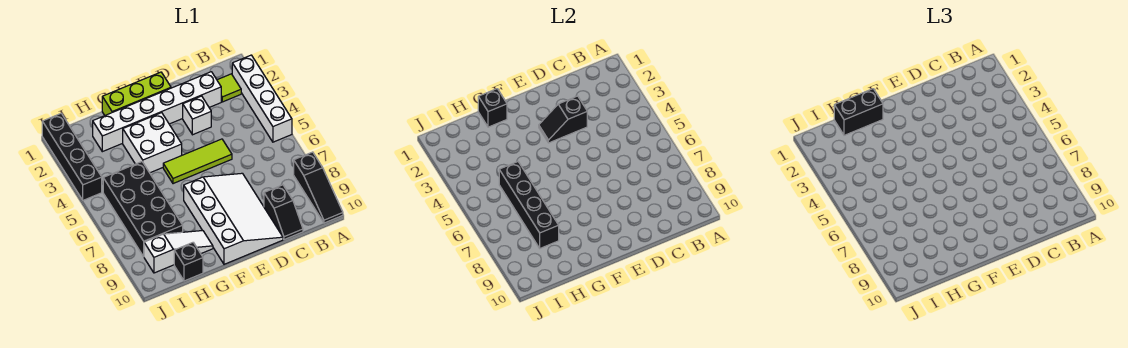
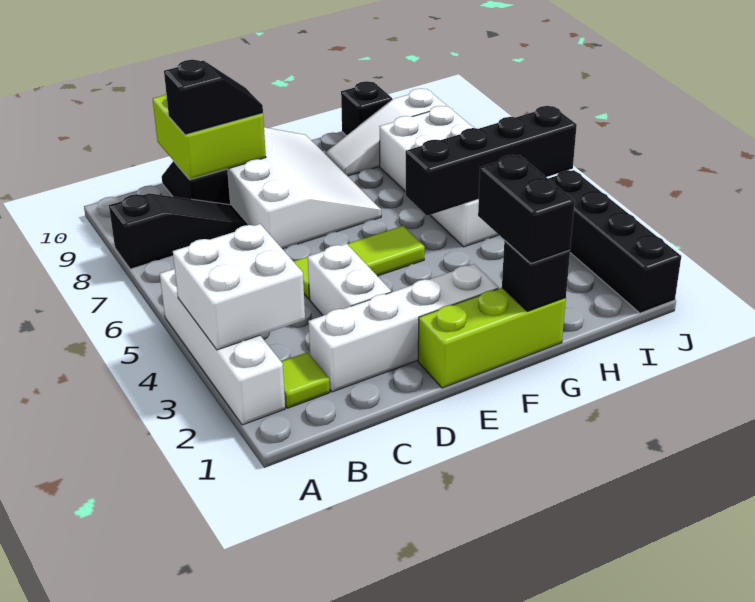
black slope A8:A10 level 1 top 8 -> black slope A8:C8 level 1 top A
white brick C2:H2 level 1 -> white brick C2:F2 level 1
none -> lime brick C9:D10 level 2
white brick D3 level 1 -> white brick D3:D4 level 1
black slope D3:E3 level 2 top D -> black slope C9:D9 level 3 top C
white slope D7:F10 level 1 top F -> white slope D7:F10 level 1 top D
white brick F3:G4 level 1 -> white brick A3:B4 level 2
black brick G1:H1 level 3 -> black brick G1:G2 level 3
black brick H5:I8 level 1 -> white brick H5:I8 level 1
black brick H5:H8 level 2 -> black brick G5:J5 level 2

